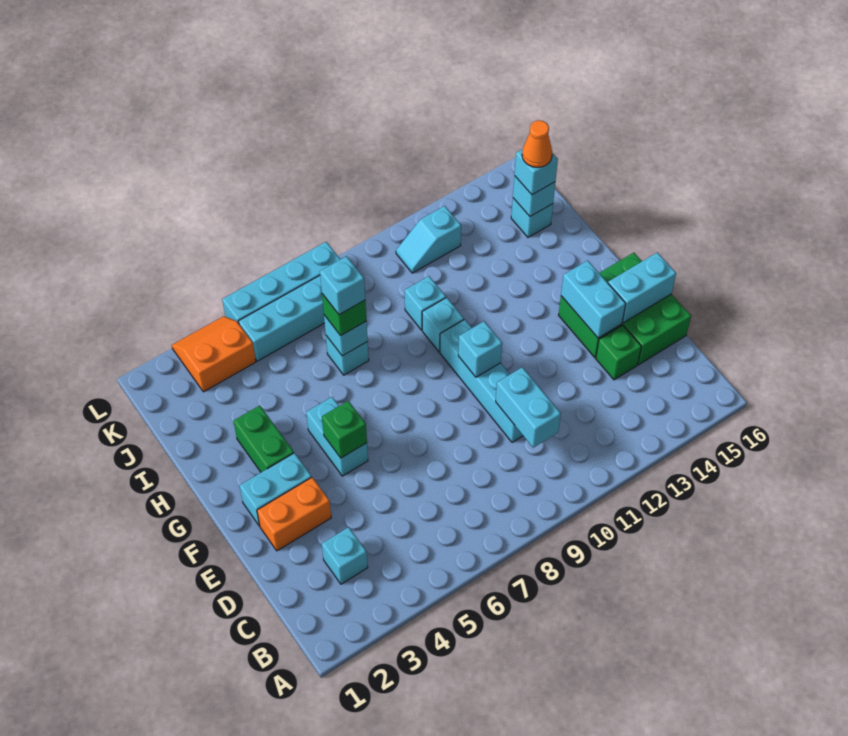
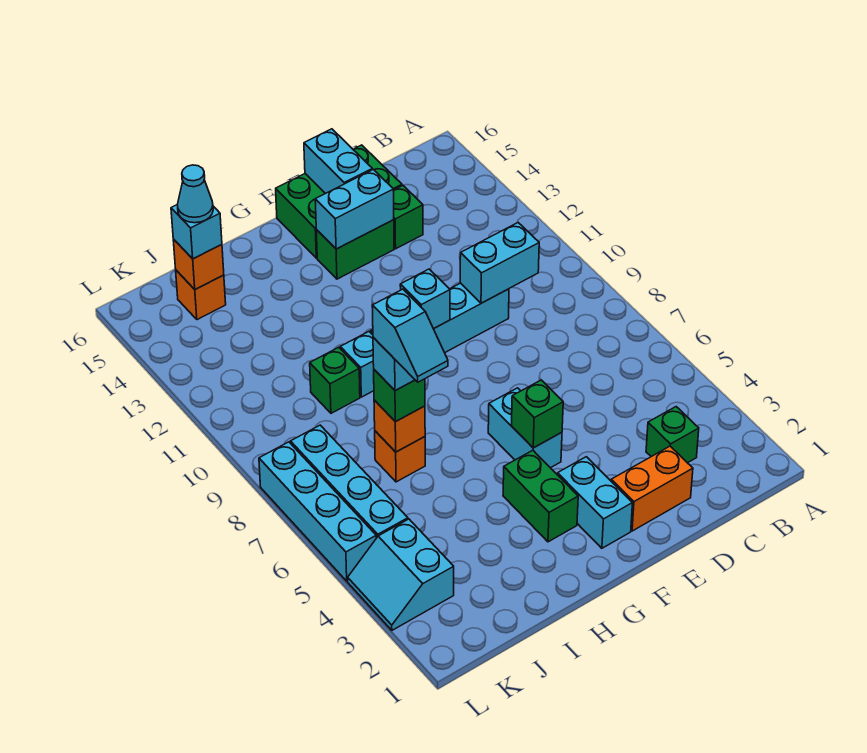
cyan brick C3 level 1 -> green brick C3 level 1
orange brick E2:E3 level 1 -> orange brick D2:E2 level 1
cyan brick F5:G5 level 1 -> cyan brick F5:F6 level 1
green brick G3:H3 level 1 -> green brick G3:G4 level 1
cyan brick I7 level 1 -> orange brick I7 level 1
cyan brick I7 level 2 -> orange brick I7 level 2
cyan brick I10 level 1 -> green brick I10 level 1
cyan brick J15 level 1 -> orange brick J15 level 1
cyan brick J15 level 2 -> orange brick J15 level 2
orange cone J15 level 4 -> cyan cone J15 level 4
orange slope K3:L4 level 1 top K -> cyan slope K3:L4 level 1 top K
cyan slope K11:K12 level 1 top 12 -> cyan slope I6:I7 level 5 top 7

